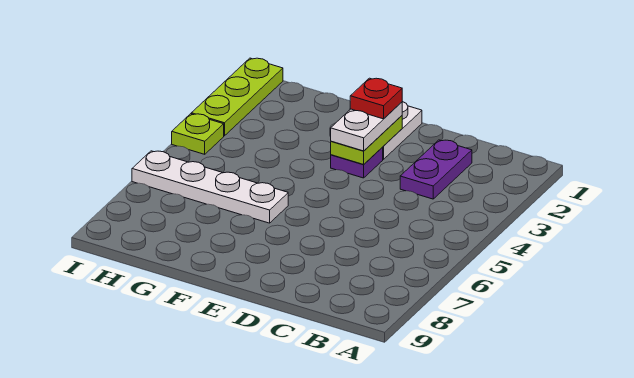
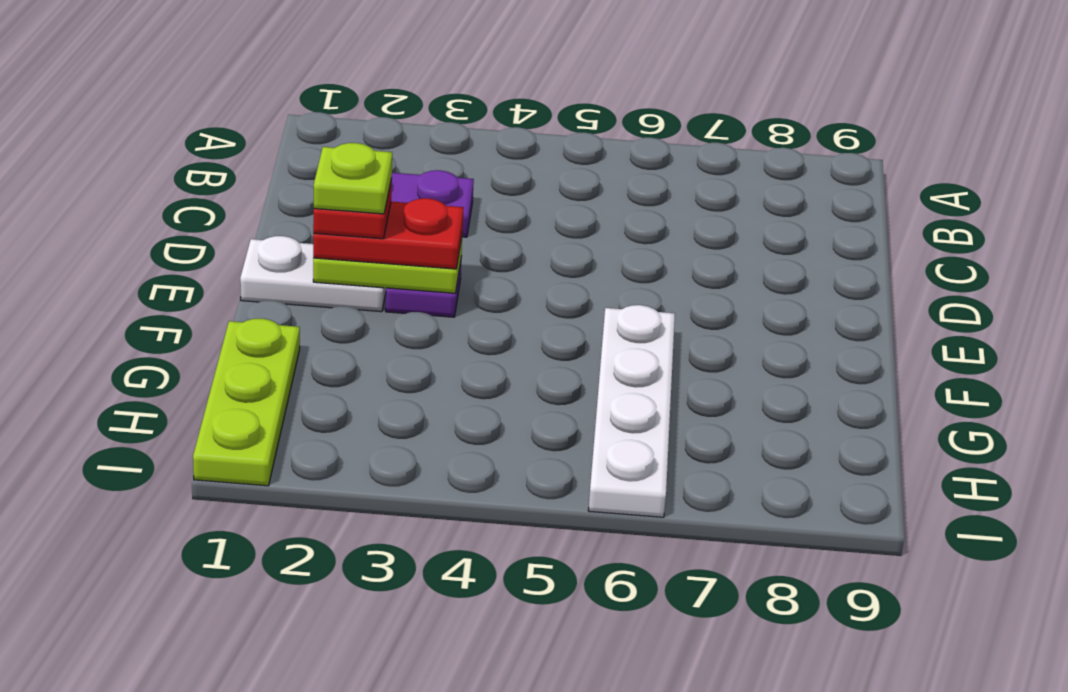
white plate E2:E3 level 3 -> red plate E2:E3 level 3
lime plate I1:I3 level 1 -> lime plate G1:I1 level 1
lime plate I4 level 1 -> lime plate E2 level 5

